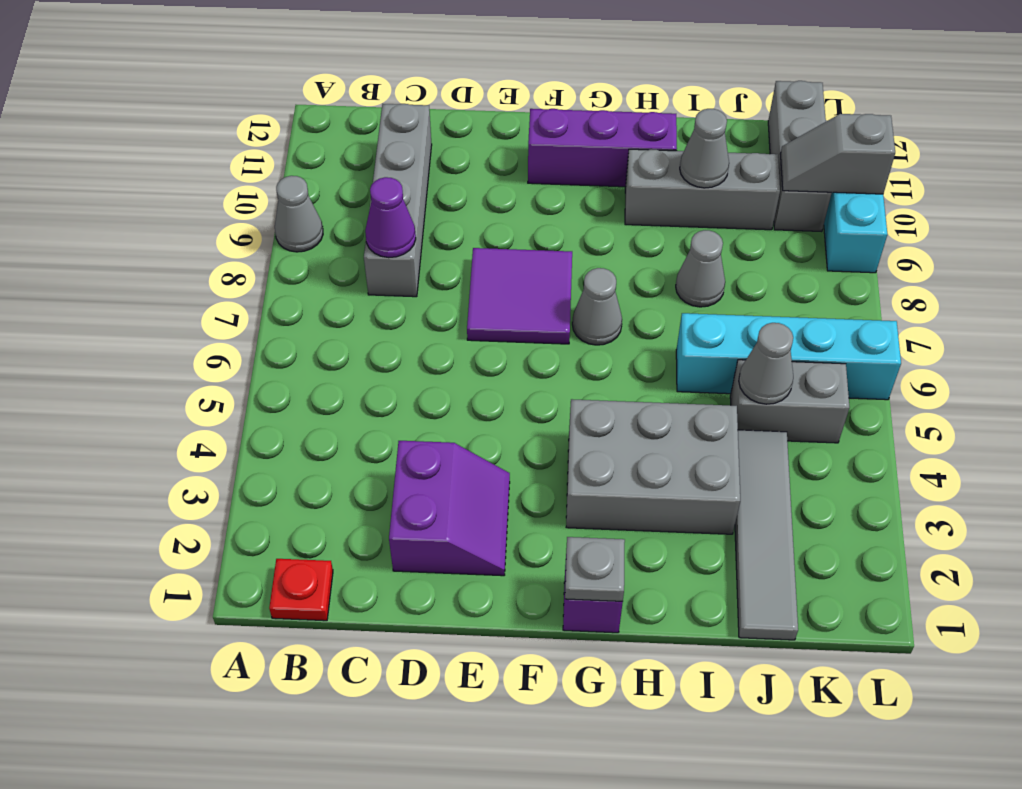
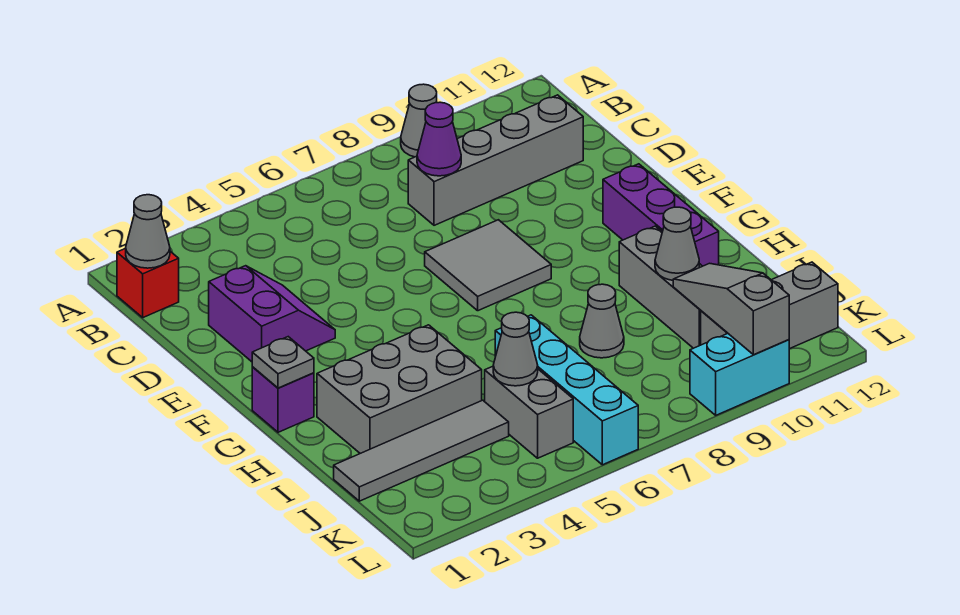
red plate B1 level 1 -> red brick B1 level 1
purple slope D2:E3 level 1 top D -> purple slope D2:E3 level 1 top 2
purple tile E7:F8 level 1 -> grey tile E7:F8 level 1
grey brick G3:I4 level 1 -> grey brick H2:I4 level 1
grey cone G7 level 1 -> grey cone B1 level 2
grey slope K10:L10 level 2 top L -> grey slope J10:L10 level 2 top L

